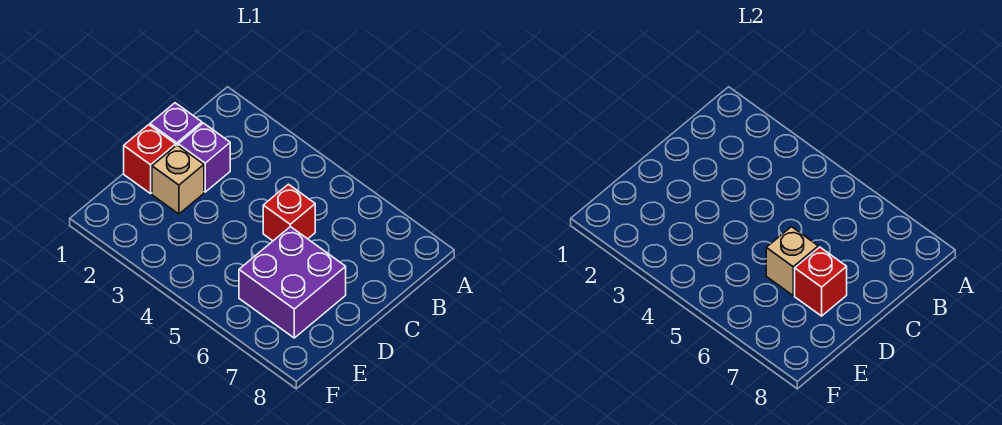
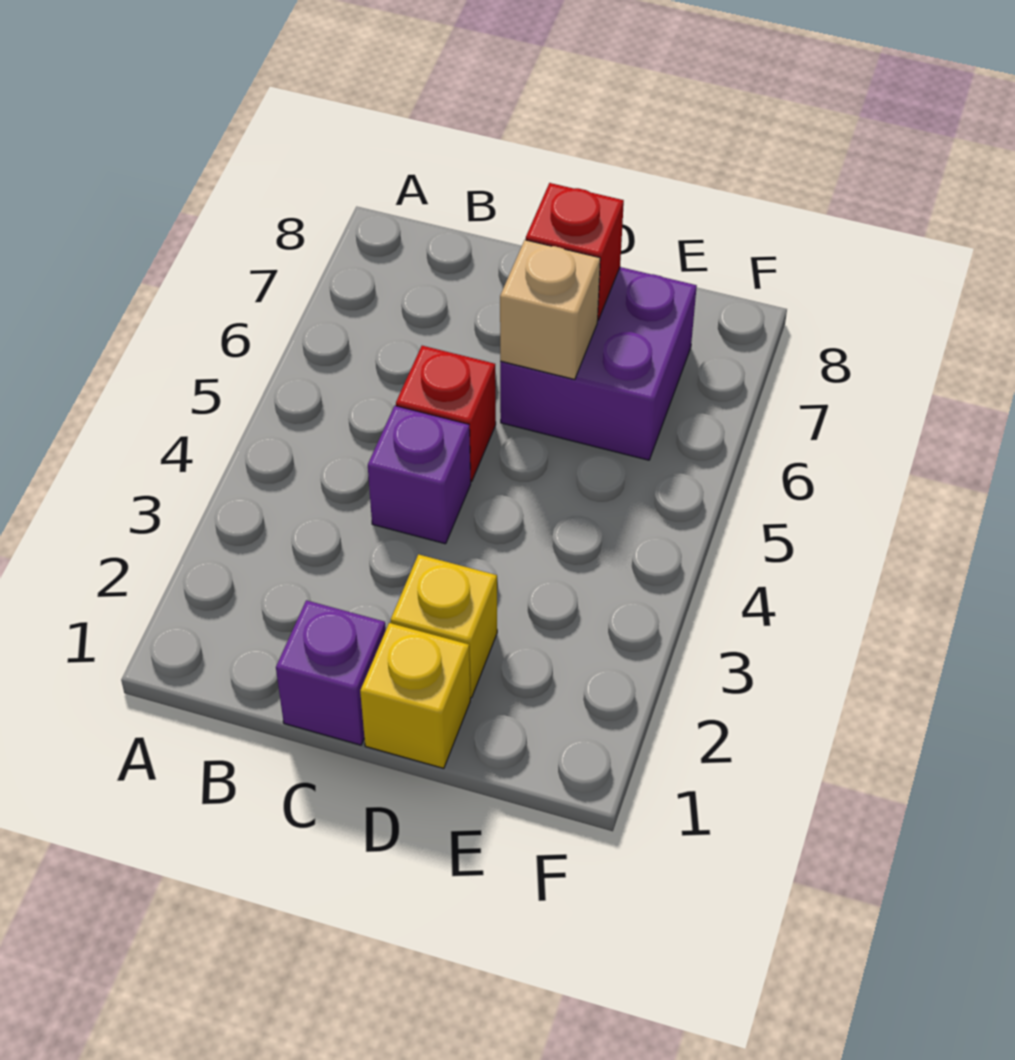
purple brick C2 level 1 -> purple brick C4 level 1
red brick D1 level 1 -> yellow brick D1 level 1
tan brick D2 level 1 -> yellow brick D2 level 1

